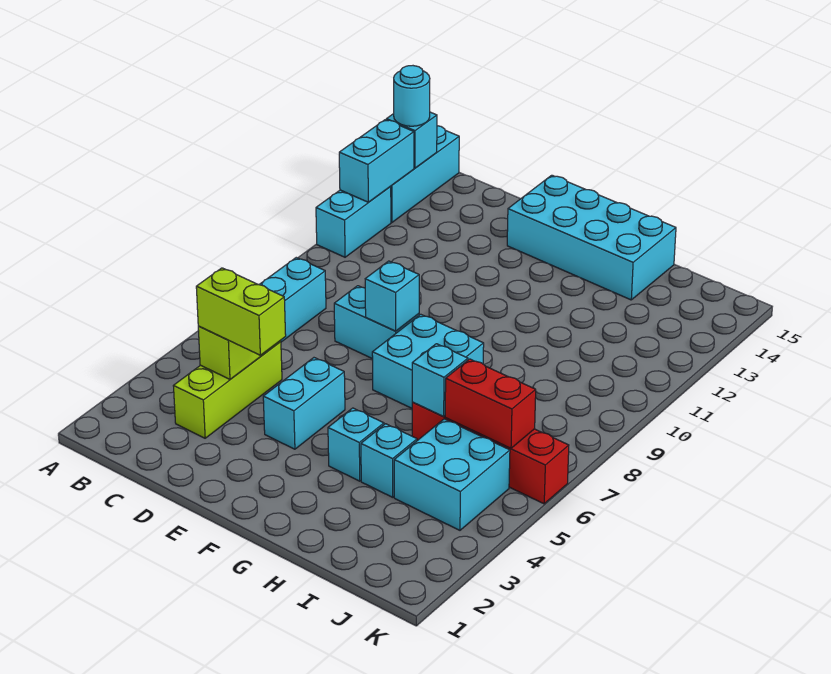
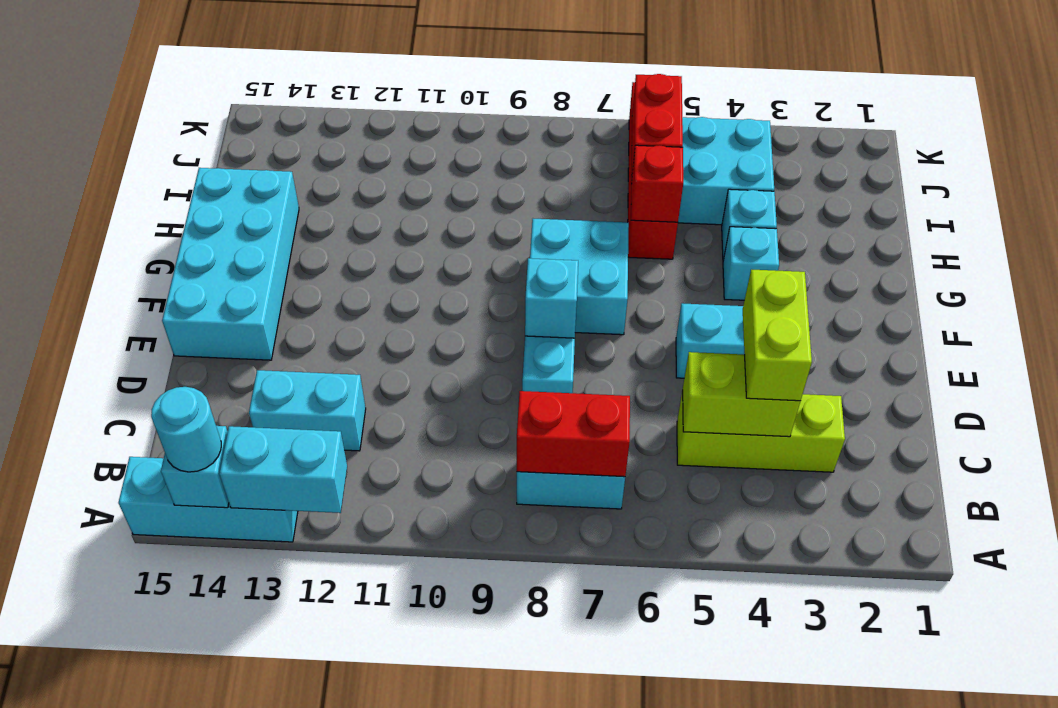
cyan brick A11:A12 level 1 -> cyan brick C12:C13 level 1
none -> red brick B7:B8 level 2
cyan brick H6 level 2 -> red brick H6 level 2

